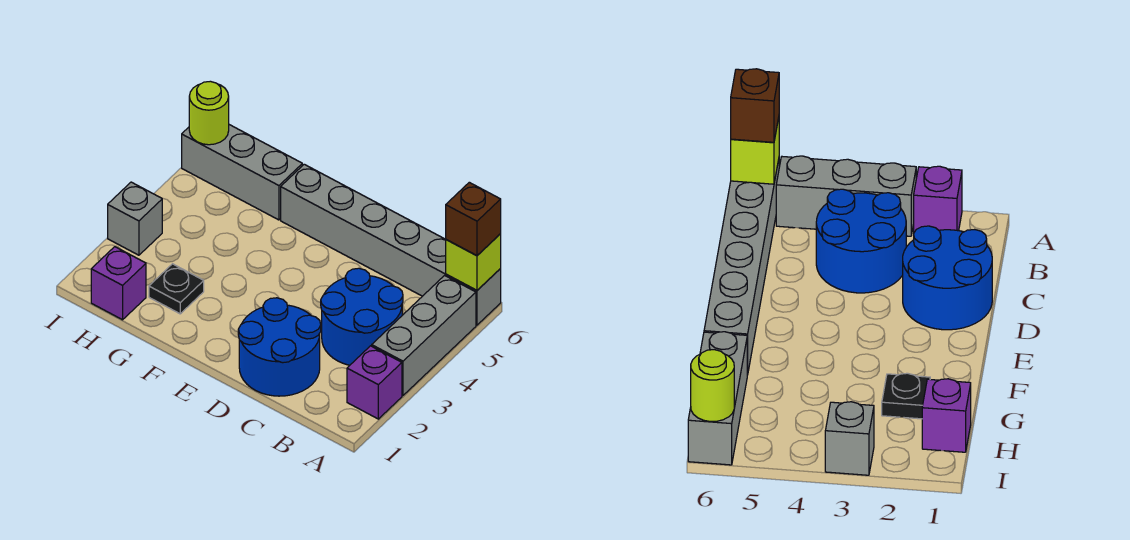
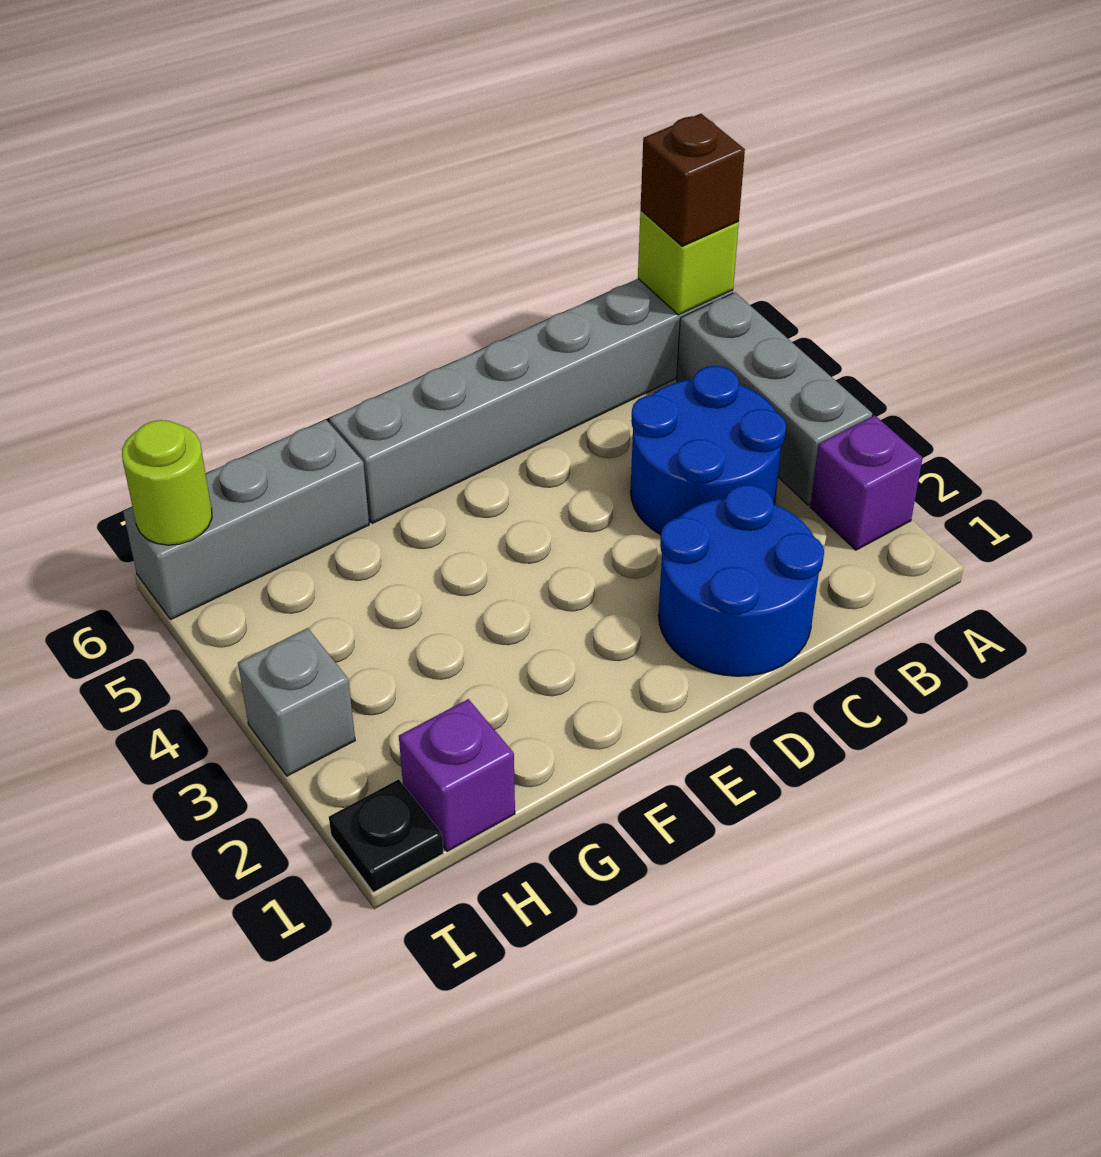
black plate G2 level 1 -> black plate I1 level 1

